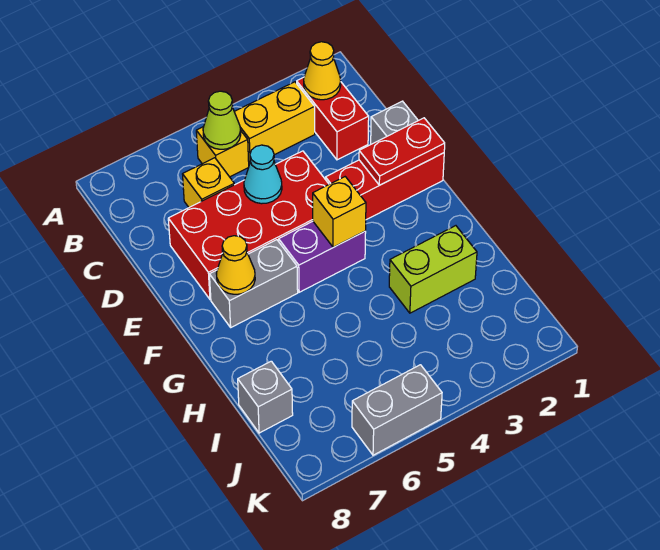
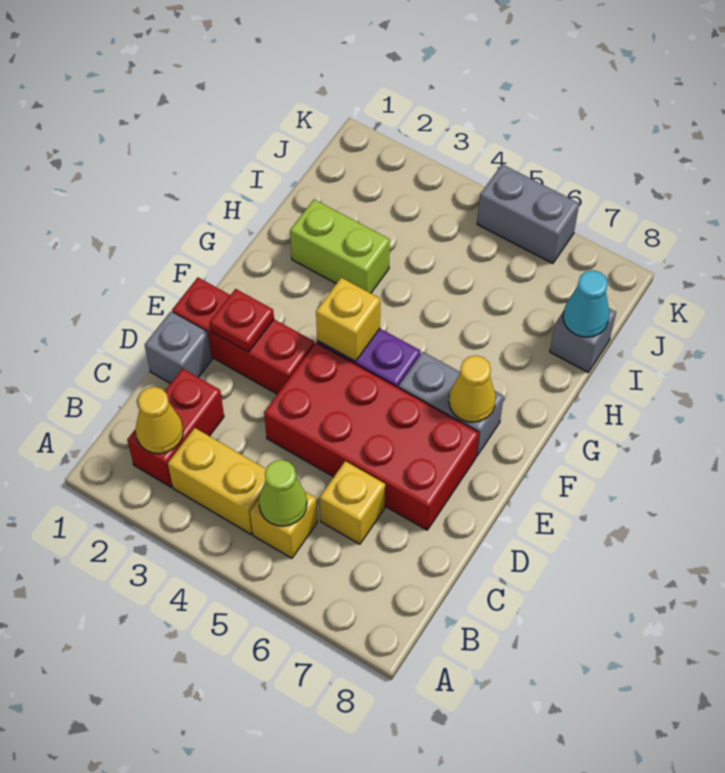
cyan cone D5 level 2 -> cyan cone I8 level 2
red plate E1:E2 level 2 -> red plate E2 level 2

